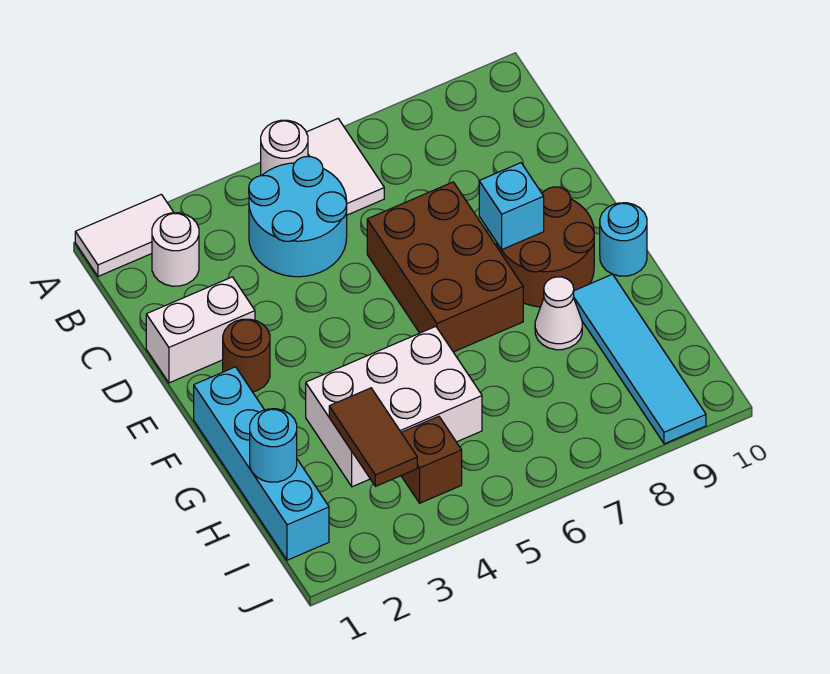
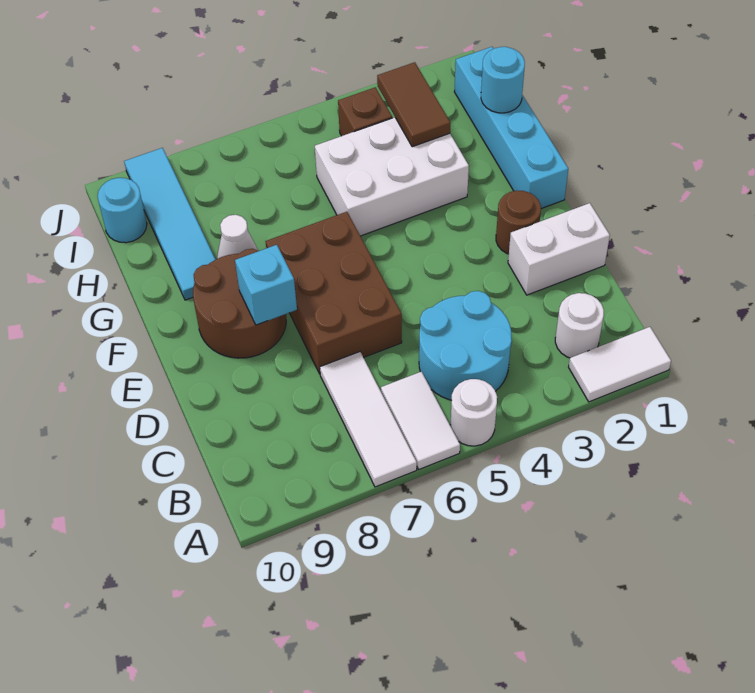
none -> white tile A7:C7 level 1
cyan round brick F10 level 1 -> cyan round brick I10 level 1

